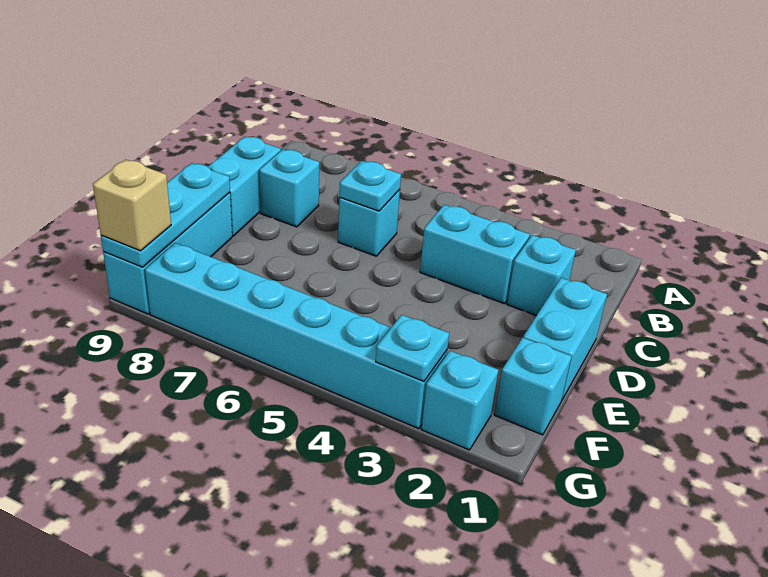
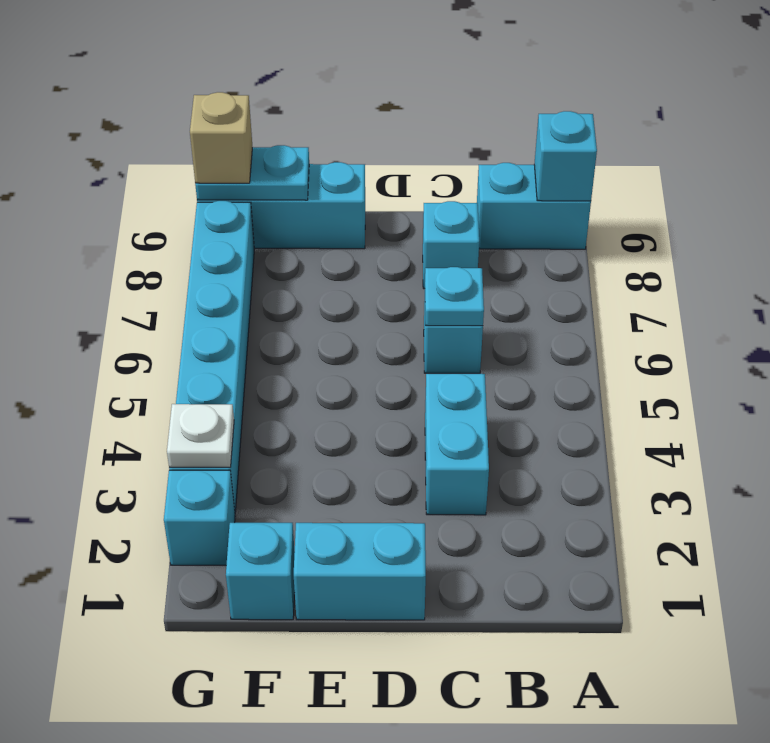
cyan brick C2 level 1 -> cyan brick A9 level 2
cyan brick C9:D9 level 1 -> cyan brick A9:B9 level 1
cyan plate E9:G9 level 2 -> cyan plate F9:G9 level 2
cyan plate G3 level 2 -> white plate G3 level 2

